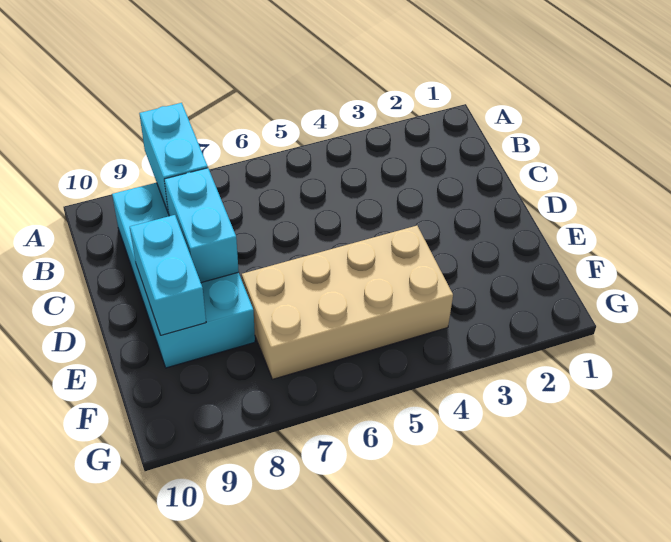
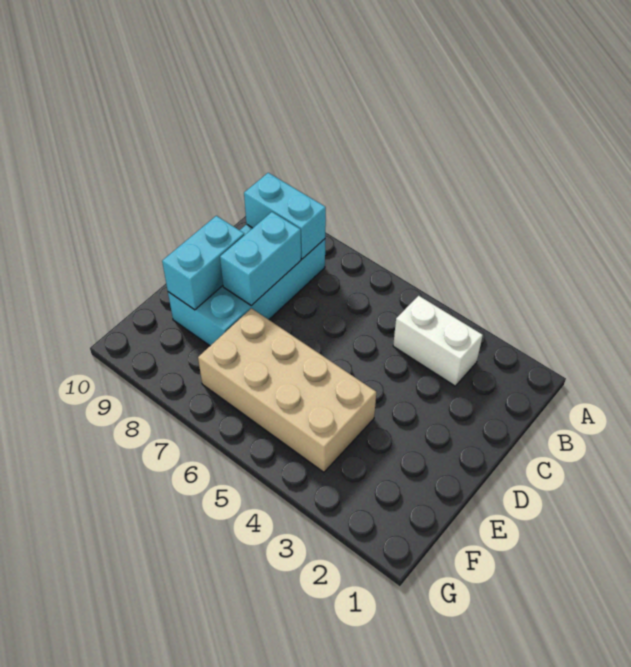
cyan brick A8:B8 level 2 -> cyan brick B8:B9 level 2
none -> white brick B3:B4 level 1

